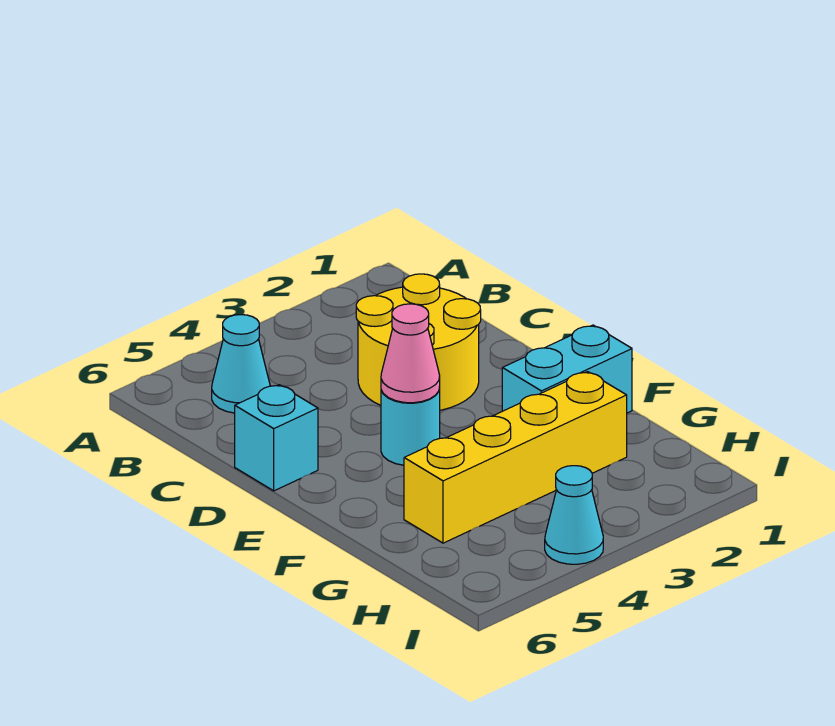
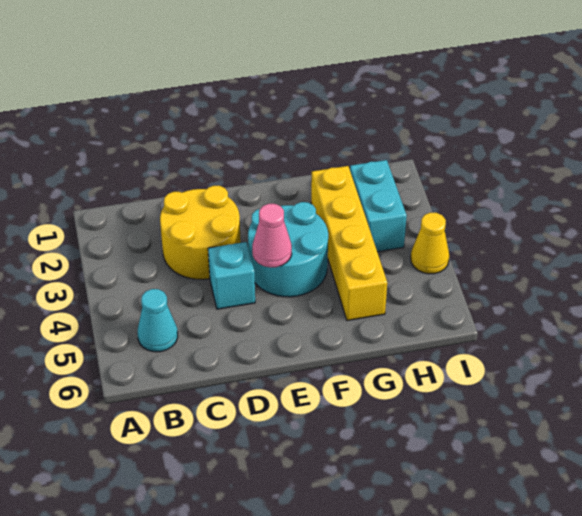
cyan brick D6 level 1 -> cyan brick D4 level 1
cyan round brick E4 level 1 -> cyan round brick E3:F4 level 1
cyan brick F1:F2 level 1 -> cyan brick H2:H3 level 1
cyan cone I4 level 1 -> yellow cone I4 level 1

